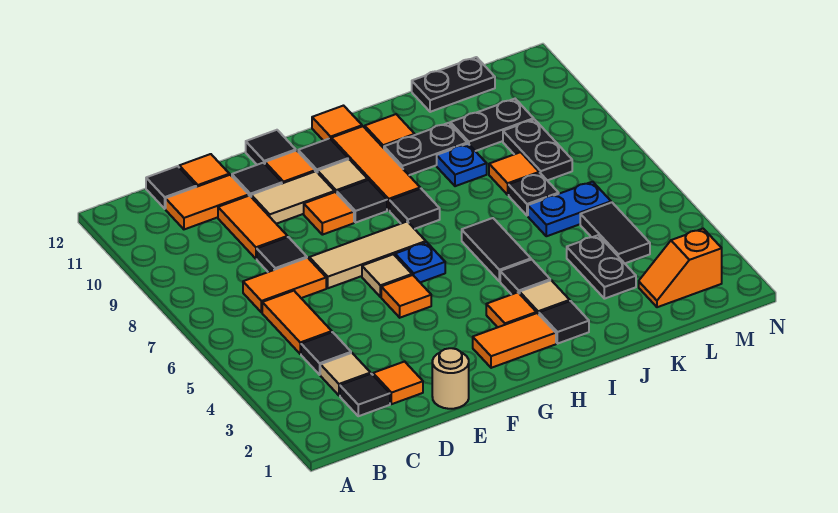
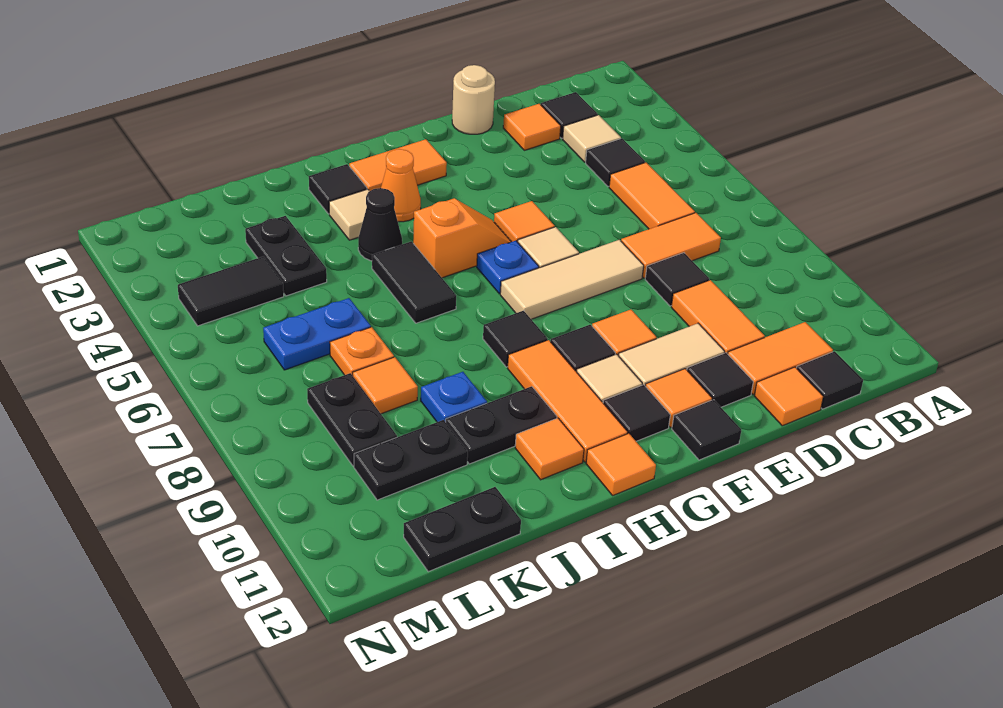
orange tile H3 level 1 -> orange cone H3 level 1
black tile I4 level 1 -> black cone I4 level 1
black plate K7 level 1 -> orange plate K7 level 1
orange slope L2:M2 level 1 top M -> orange slope G5:H5 level 1 top H
black tile L4:L5 level 1 -> black tile L4:M4 level 1

